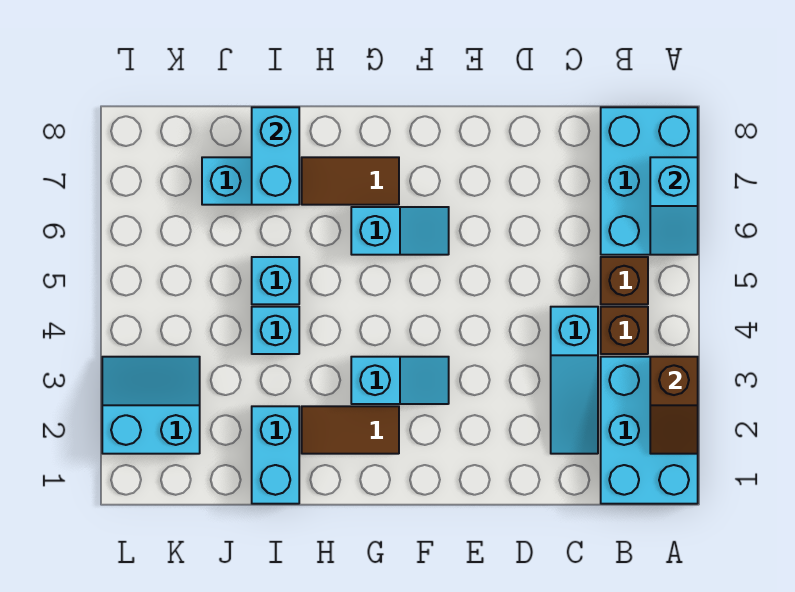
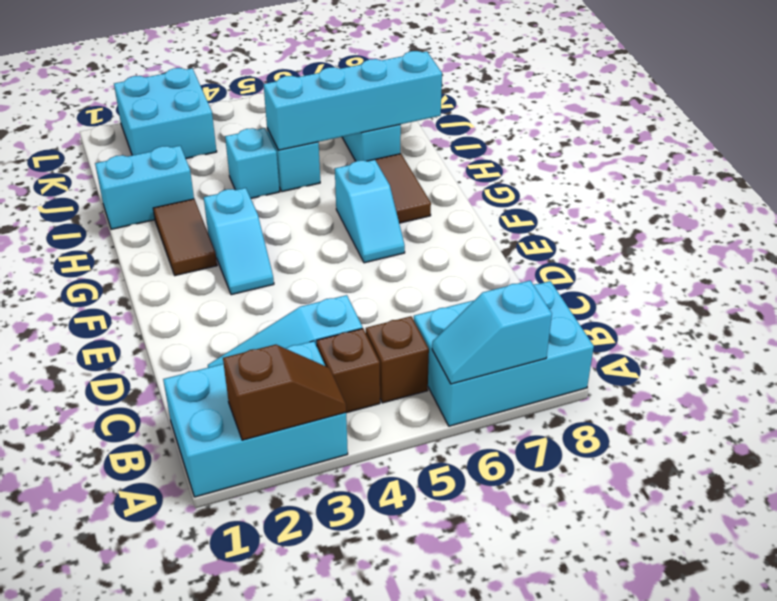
brown slope A2:A3 level 2 top 3 -> brown slope A2:A3 level 2 top 2
cyan brick I7:I8 level 2 -> cyan brick I5:I8 level 2
cyan slope K2:L3 level 1 top 2 -> cyan brick K2:L3 level 1

